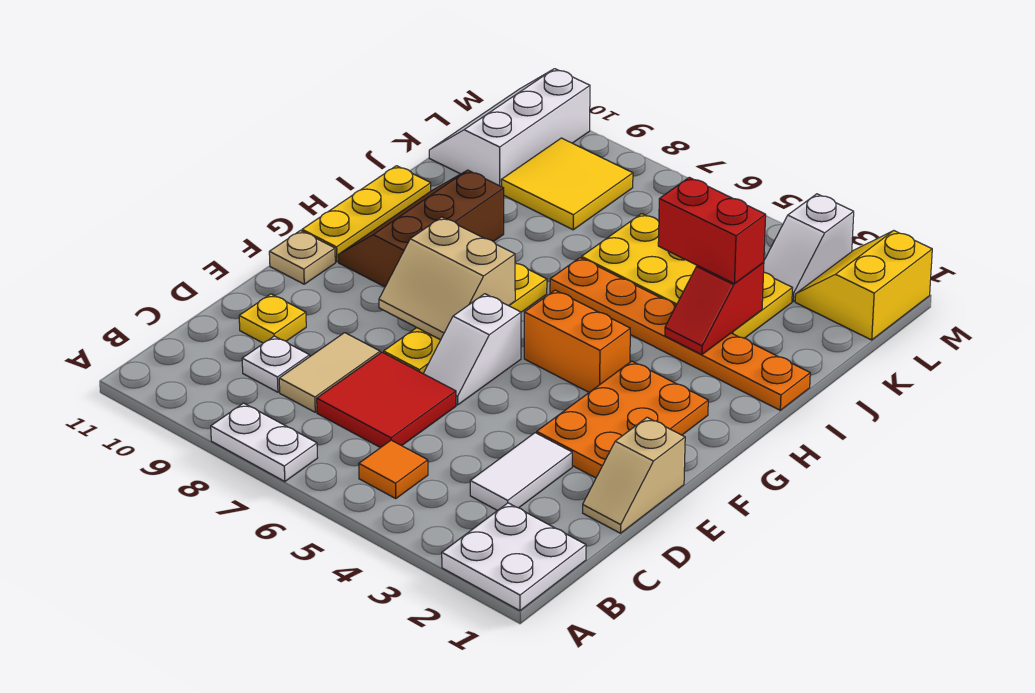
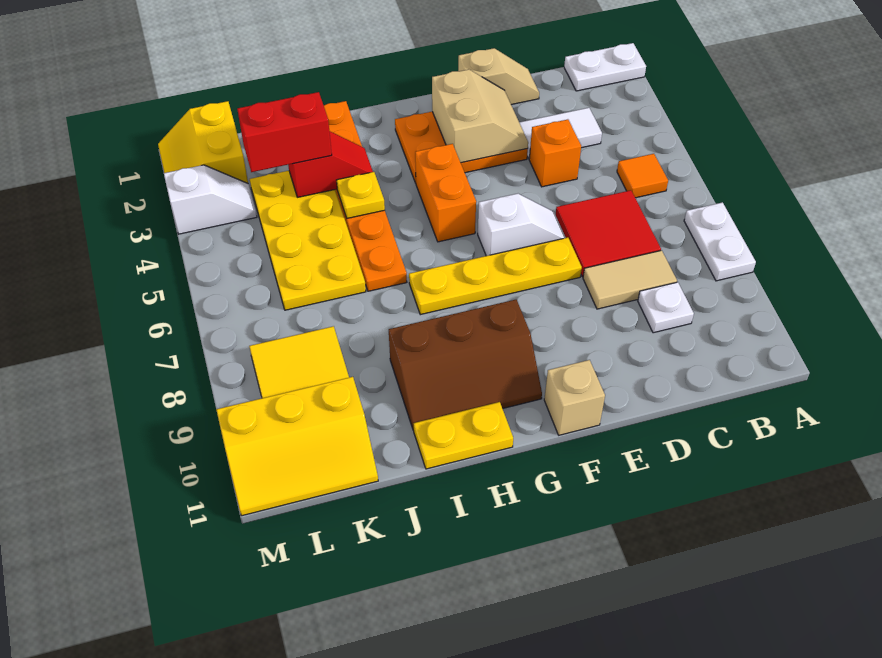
white plate A1:B2 level 1 -> white plate A1:B1 level 1
none -> orange brick D4 level 1
yellow plate D10 level 1 -> yellow plate I4 level 2
tan slope F7:G8 level 2 top G -> tan slope E2:F3 level 2 top F
tan plate F11 level 1 -> tan brick F11 level 1
yellow plate G11:I11 level 1 -> yellow plate H11:I11 level 1
red brick J3:J4 level 3 -> red brick J3:K3 level 3
white slope K10:M11 level 1 top 10 -> yellow slope K10:M11 level 1 top 10
yellow slope L1:M2 level 1 top 1 -> yellow slope L1:M2 level 1 top L

